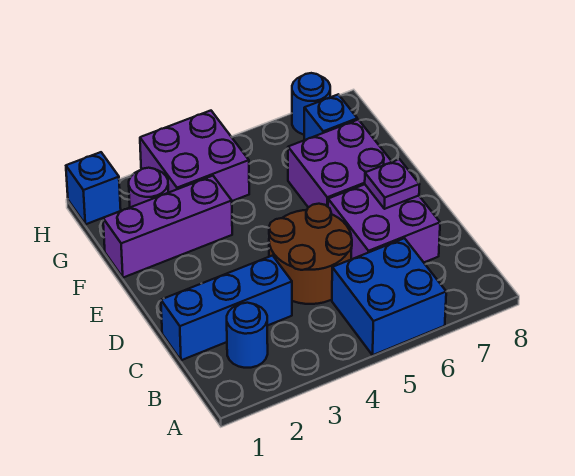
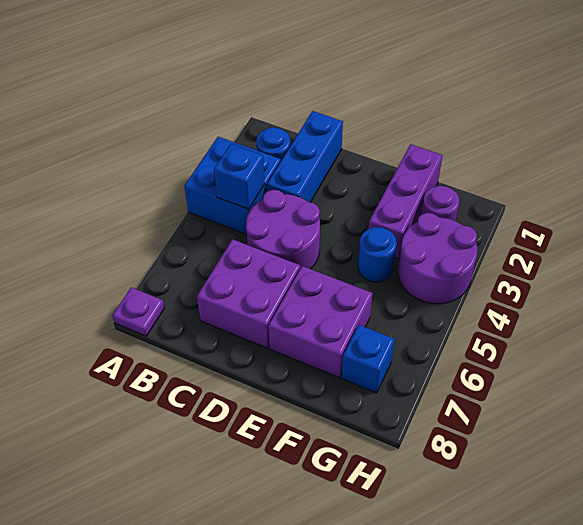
blue brick A5:B6 level 1 -> blue brick A3:B4 level 1
brown round brick C4:D5 level 1 -> purple round brick C4:D5 level 1
purple plate D7 level 2 -> purple plate A8 level 1
purple brick G3:H4 level 1 -> purple round brick G3:H4 level 1
blue brick H1 level 1 -> blue brick B4 level 2
blue round brick H7 level 1 -> blue round brick F4 level 1

